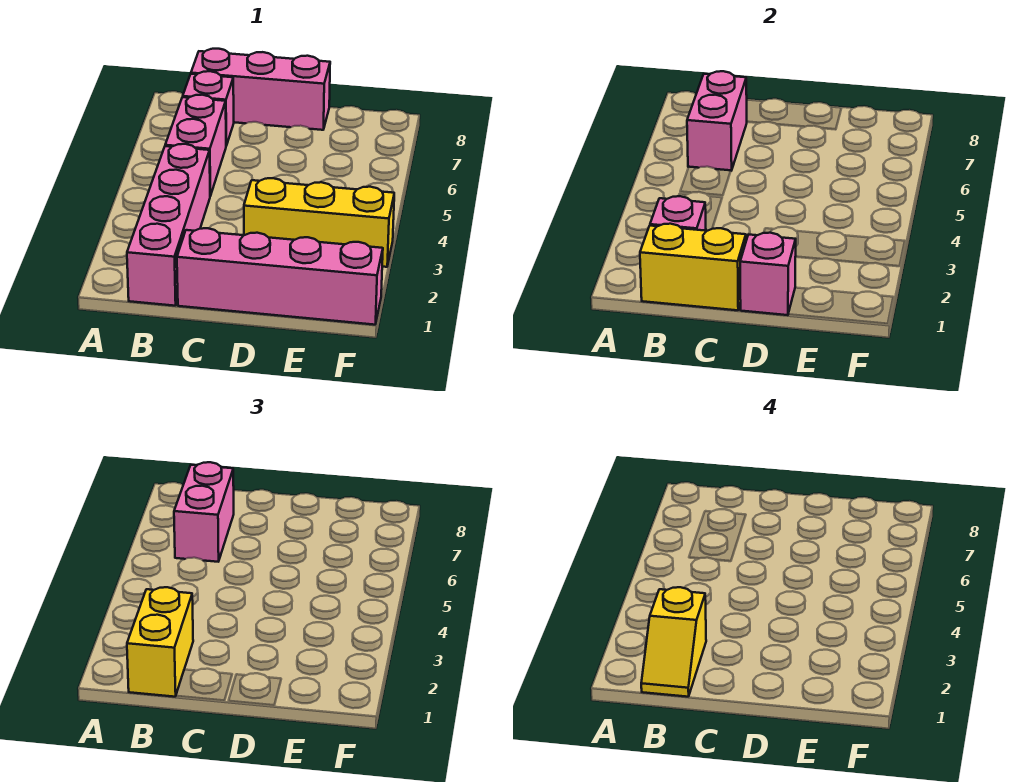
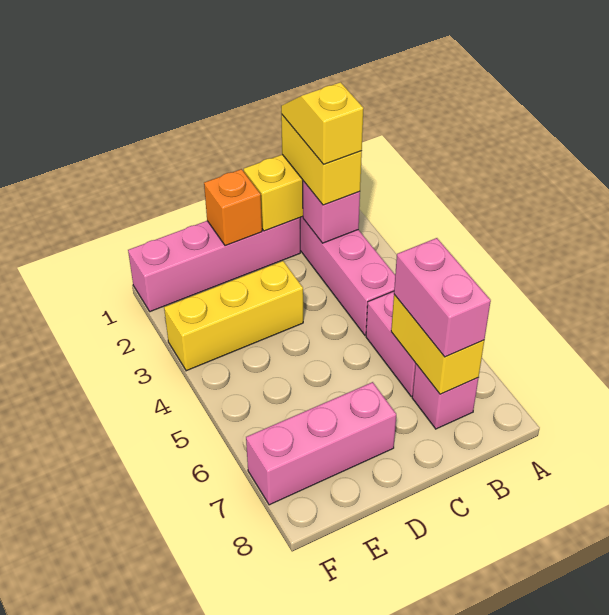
pink brick B6:B7 level 2 -> yellow brick B6:B7 level 2
pink brick B8:D8 level 1 -> pink brick D7:F7 level 1
pink brick D1 level 2 -> orange brick D1 level 2

